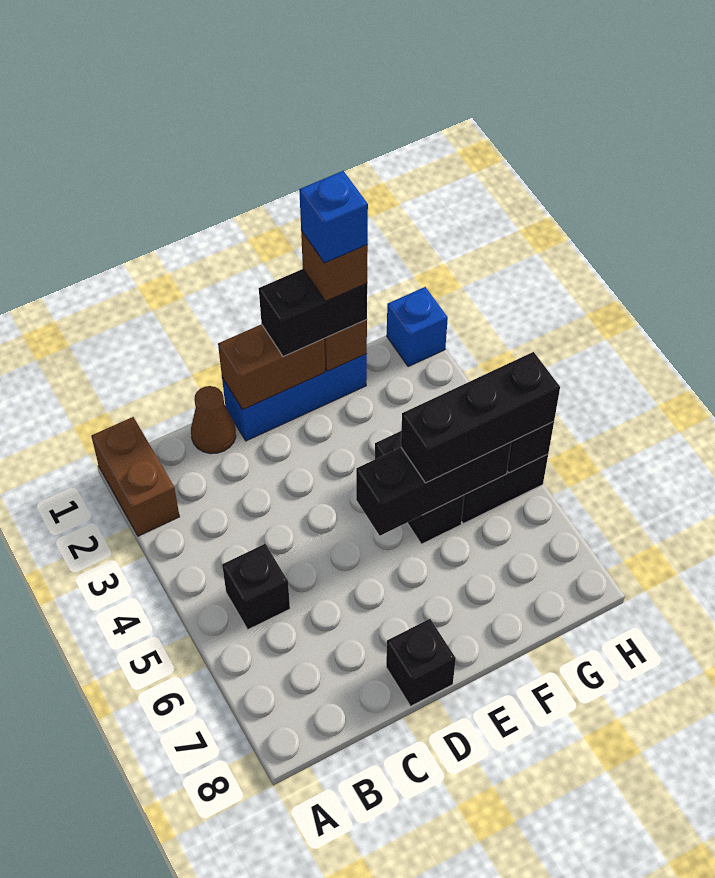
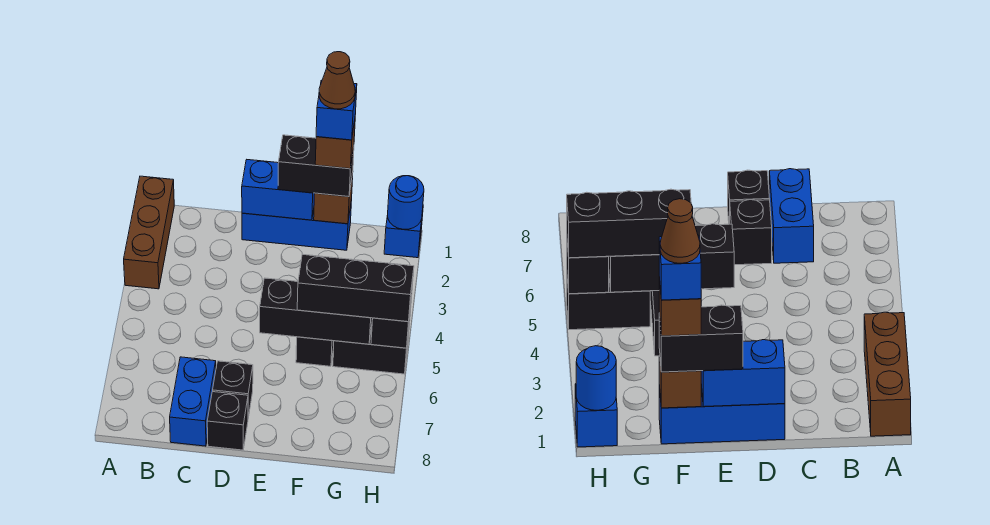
brown brick A1:A2 level 1 -> brown brick A1:A3 level 1
black brick B5 level 1 -> black brick D7 level 1
brown cone C1 level 1 -> brown cone F1 level 6
none -> blue brick C7:C8 level 1
brown brick D1:E1 level 2 -> blue brick D1:E1 level 2
none -> blue round brick H1 level 2

